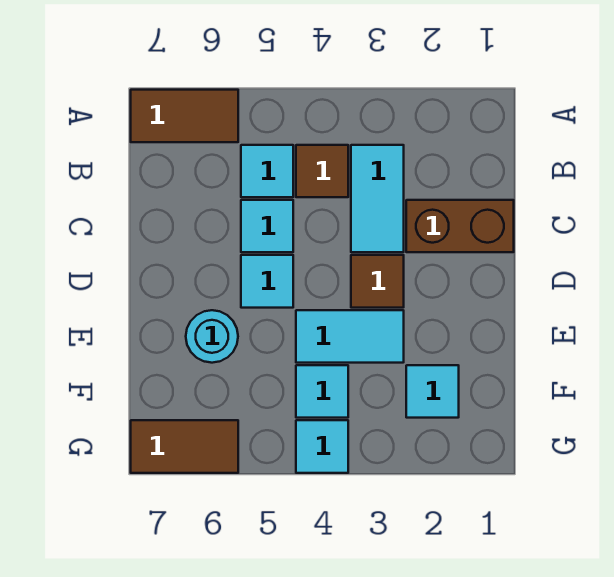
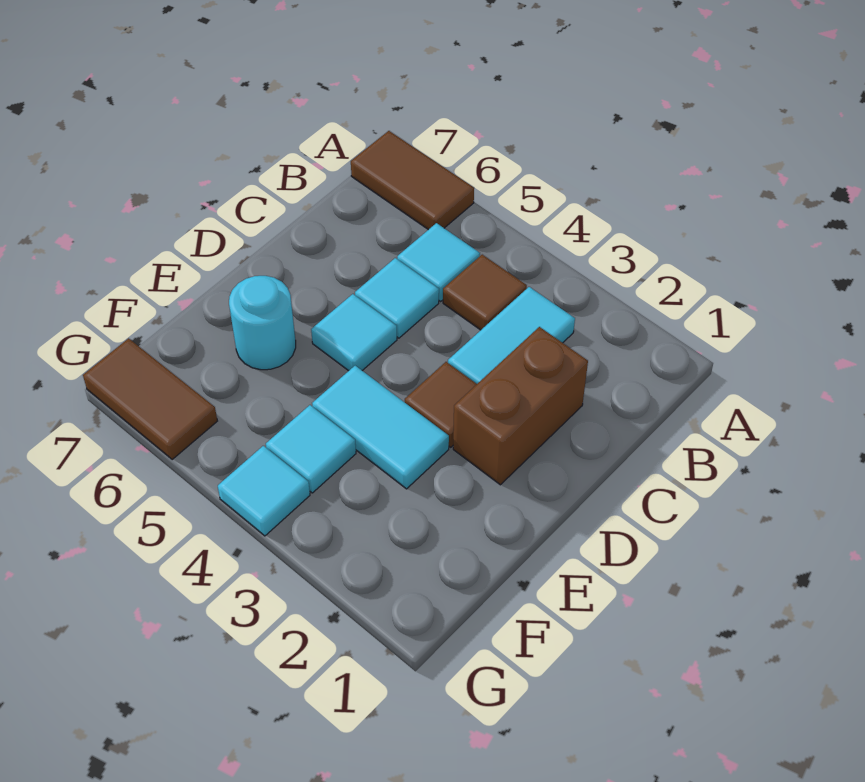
brown brick C1:C2 level 1 -> brown brick C2:D2 level 1
cyan tile F2 level 1 -> none

